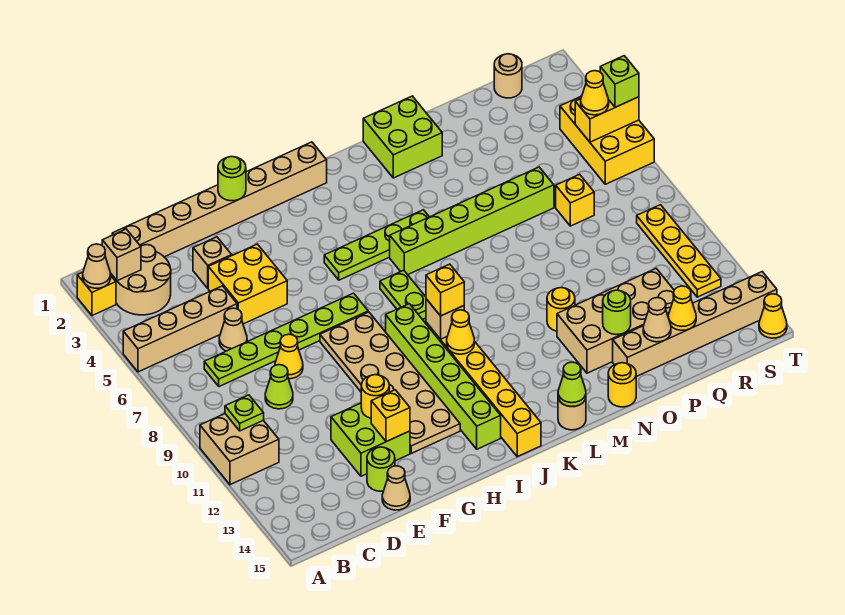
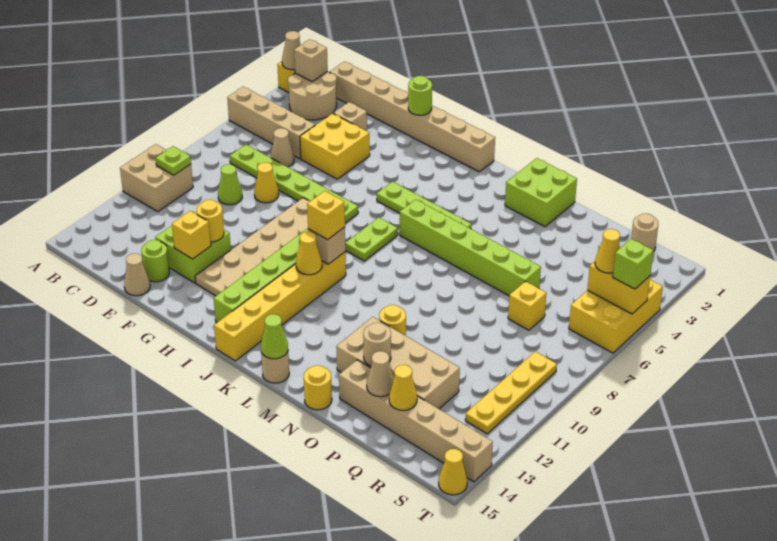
lime round brick O13 level 2 -> tan round brick O13 level 2

